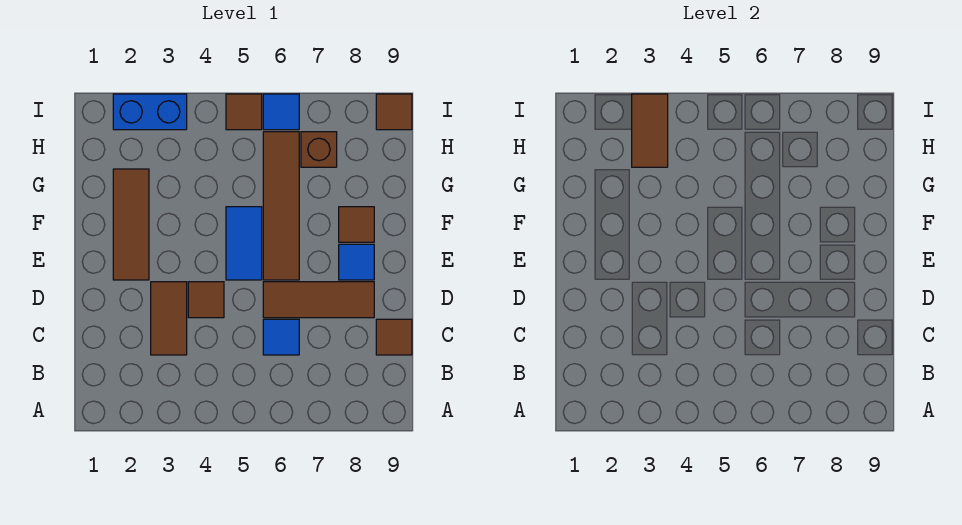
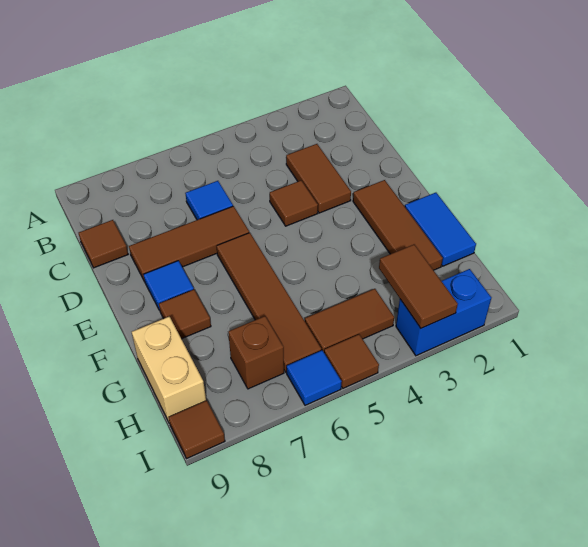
blue tile E5:F5 level 1 -> blue tile F1:G1 level 1
none -> tan brick G9:H9 level 1
none -> brown tile H4:H5 level 1

